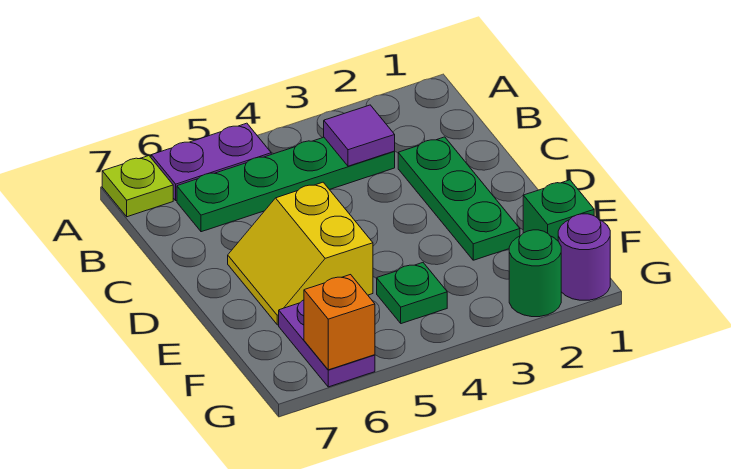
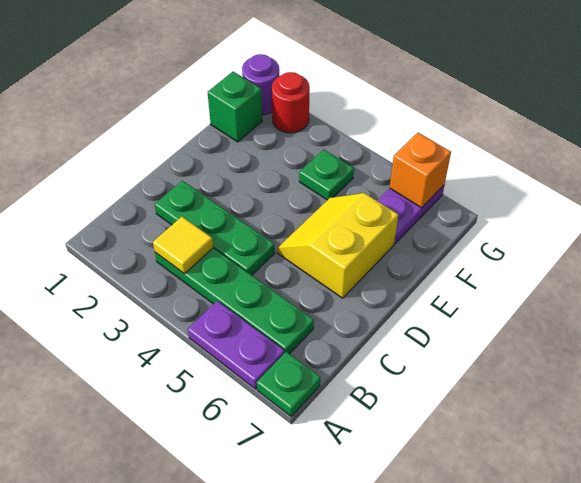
lime plate A7 level 1 -> green plate A7 level 1
purple tile B3 level 2 -> yellow tile B3 level 2
green plate C2:E2 level 1 -> green plate C2:C4 level 1
yellow slope D5:E6 level 1 top 5 -> yellow slope D5:E6 level 1 top 6
green round brick G2 level 1 -> red round brick G2 level 1

